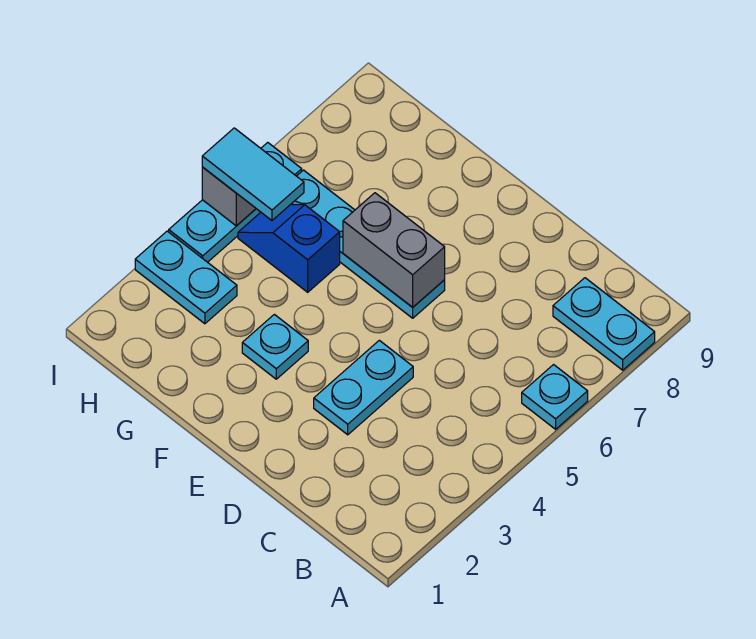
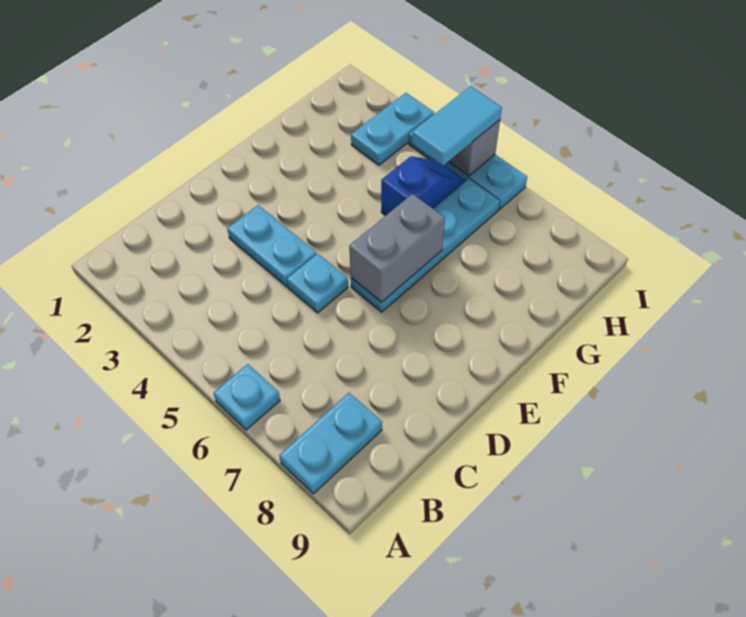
cyan plate F3 level 1 -> cyan plate D5 level 1

